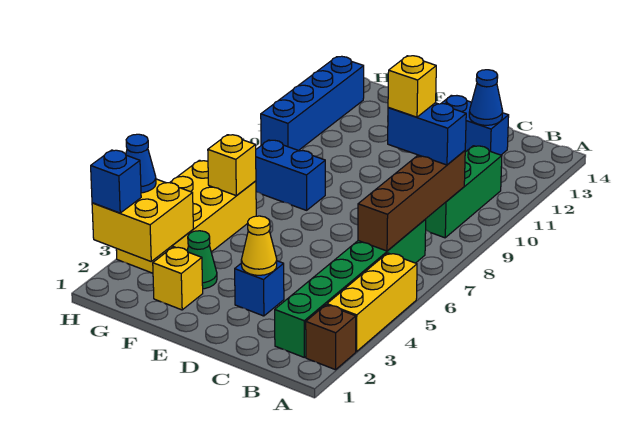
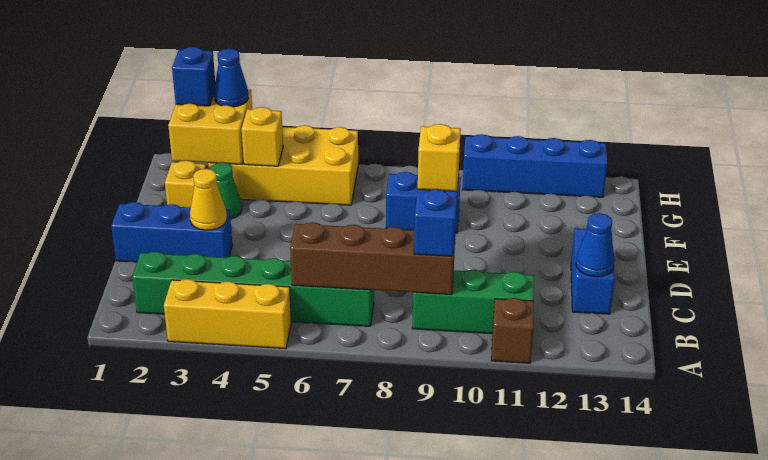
brown brick A2 level 1 -> brown brick A11 level 1
blue brick D3 level 1 -> blue brick D1:D3 level 1
blue brick F8:G8 level 1 -> blue brick F8:F9 level 1
yellow brick G6 level 2 -> yellow brick G4 level 2

